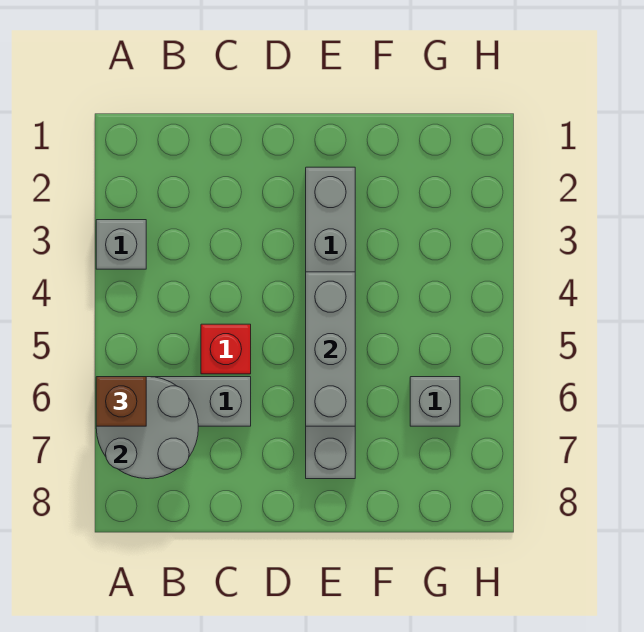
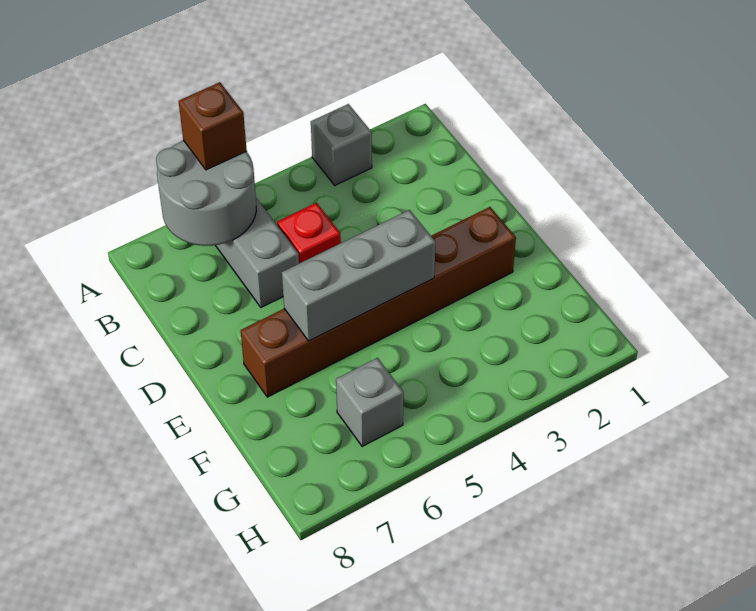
grey brick E2:E7 level 1 -> brown brick E2:E7 level 1

